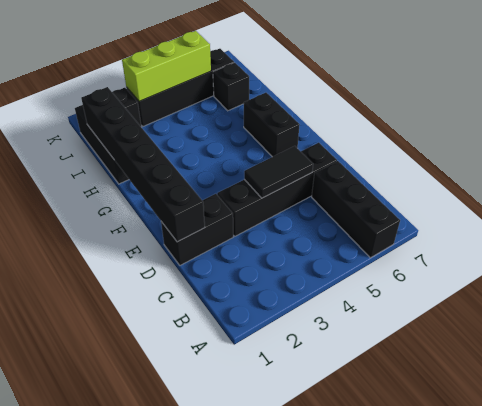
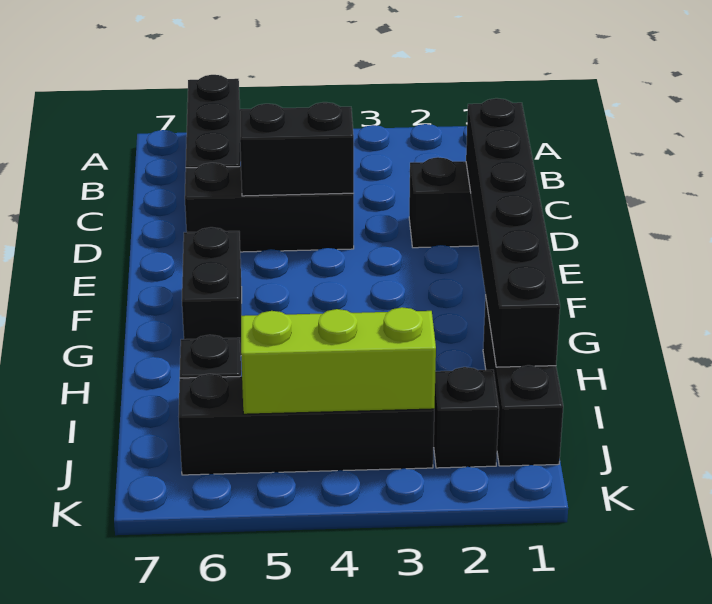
black brick D3:D6 level 1 -> black brick D4:D6 level 1
black tile D4:D5 level 2 -> black brick D4:D5 level 2

